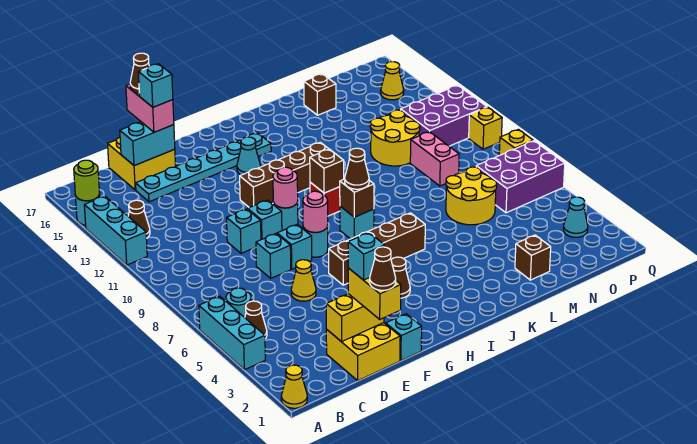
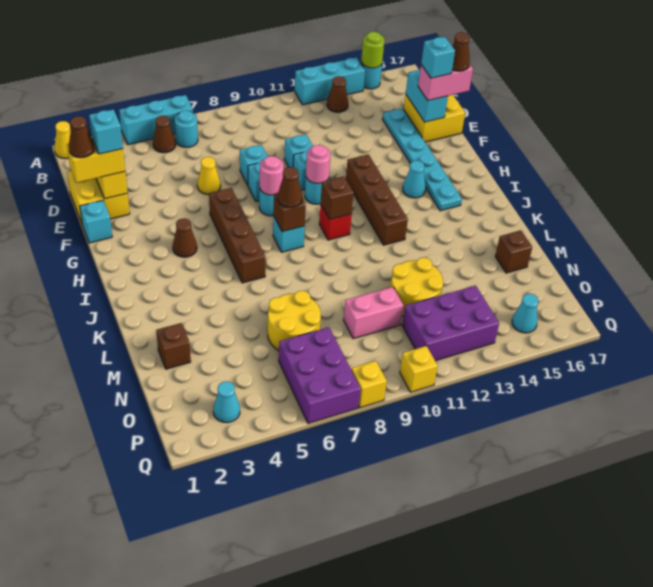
purple brick O11:Q12 level 1 -> purple brick O11:P13 level 1
yellow cone P15 level 1 -> cyan cone P15 level 1

